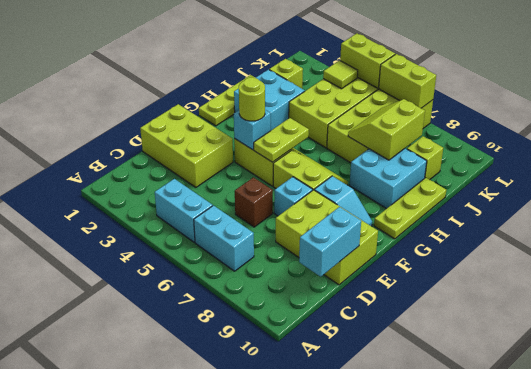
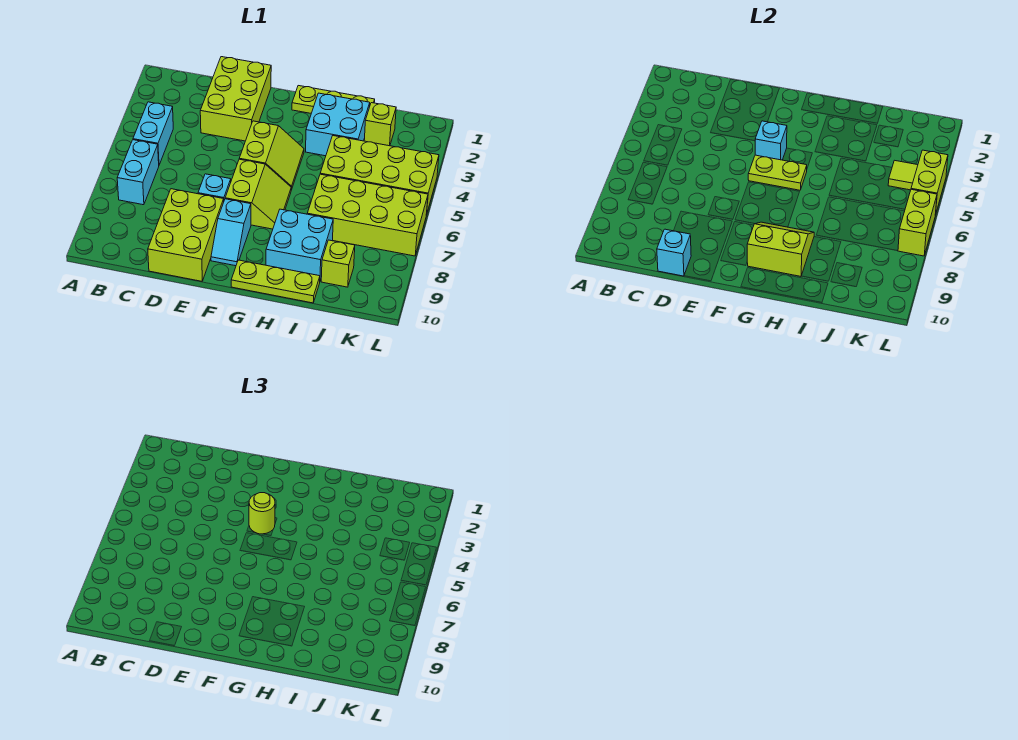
cyan brick C10:D10 level 2 -> cyan brick D10 level 2
brown brick D6 level 1 -> none
lime slope I7:J8 level 2 top 8 -> lime slope G8:H9 level 2 top 9

